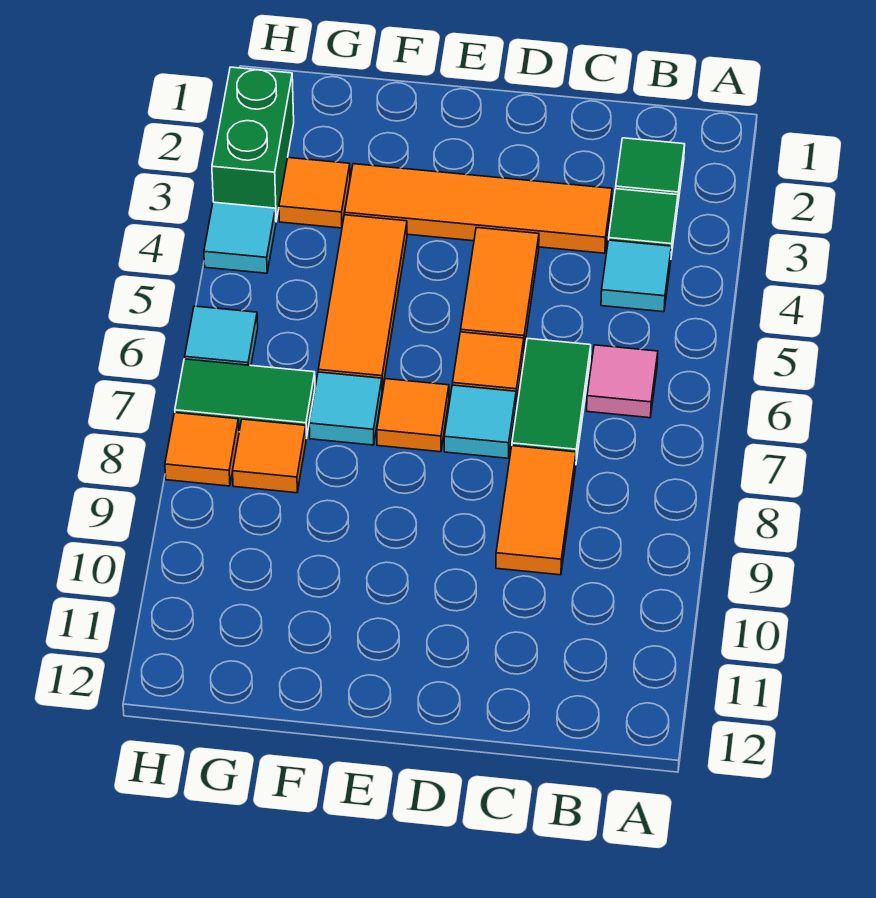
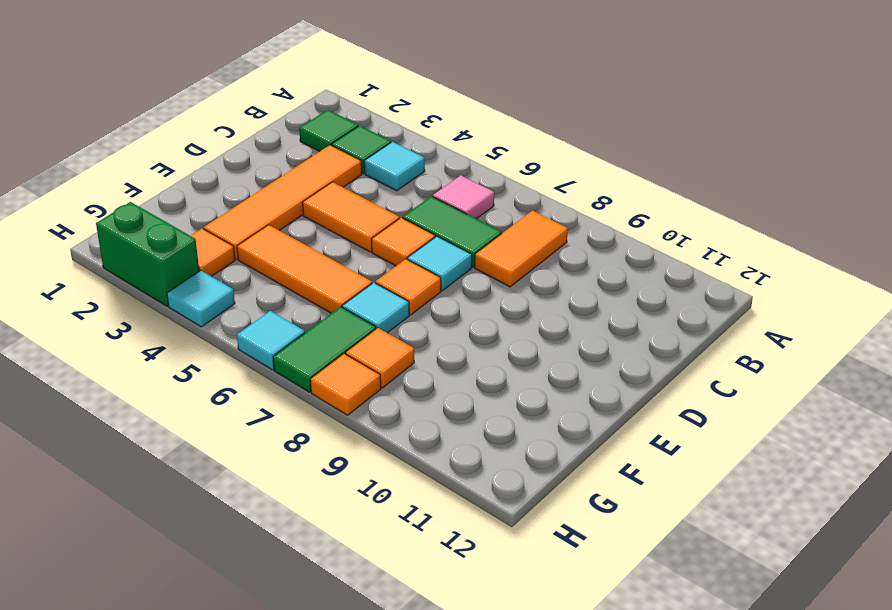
orange tile C8:C9 level 1 -> orange tile B8:C8 level 1

